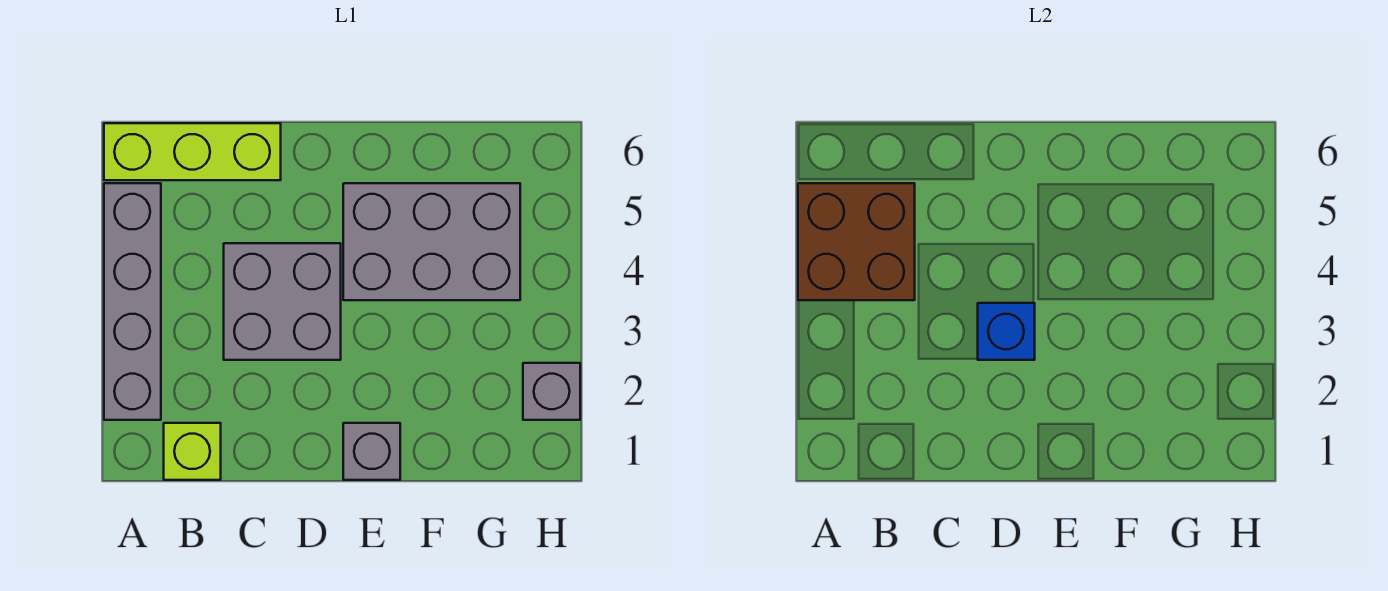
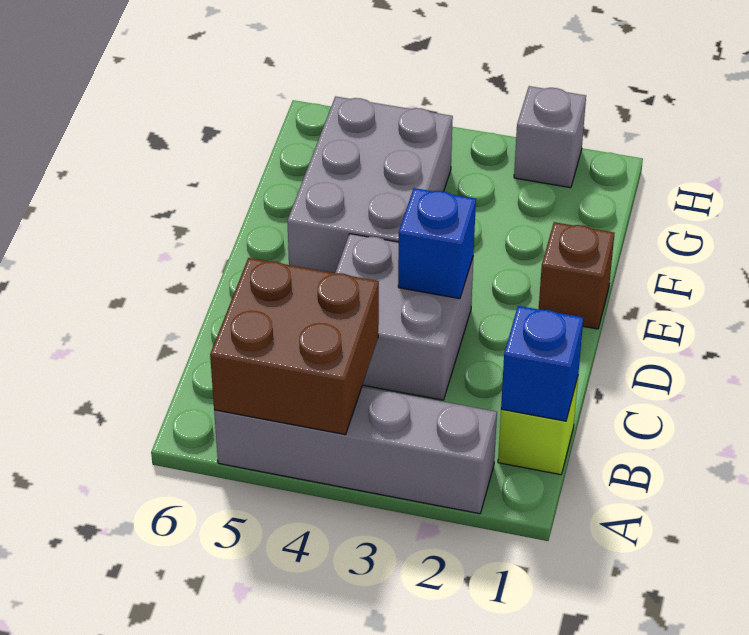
lime brick A6:C6 level 1 -> none
none -> blue brick B1 level 2
grey brick E1 level 1 -> brown brick E1 level 1

